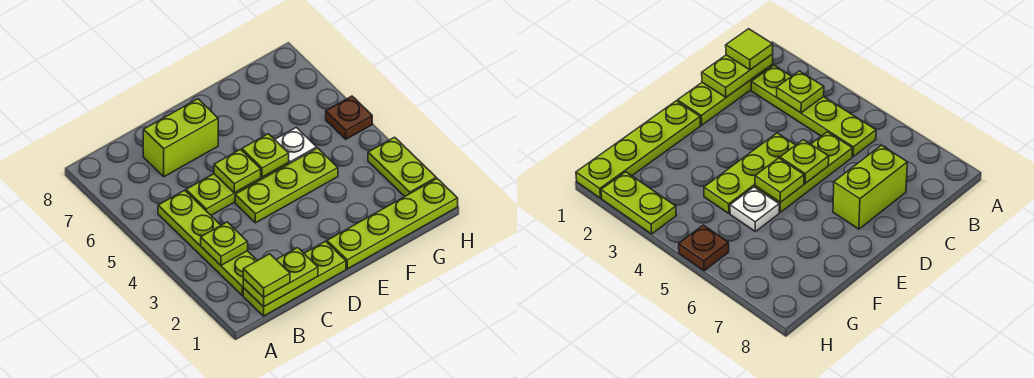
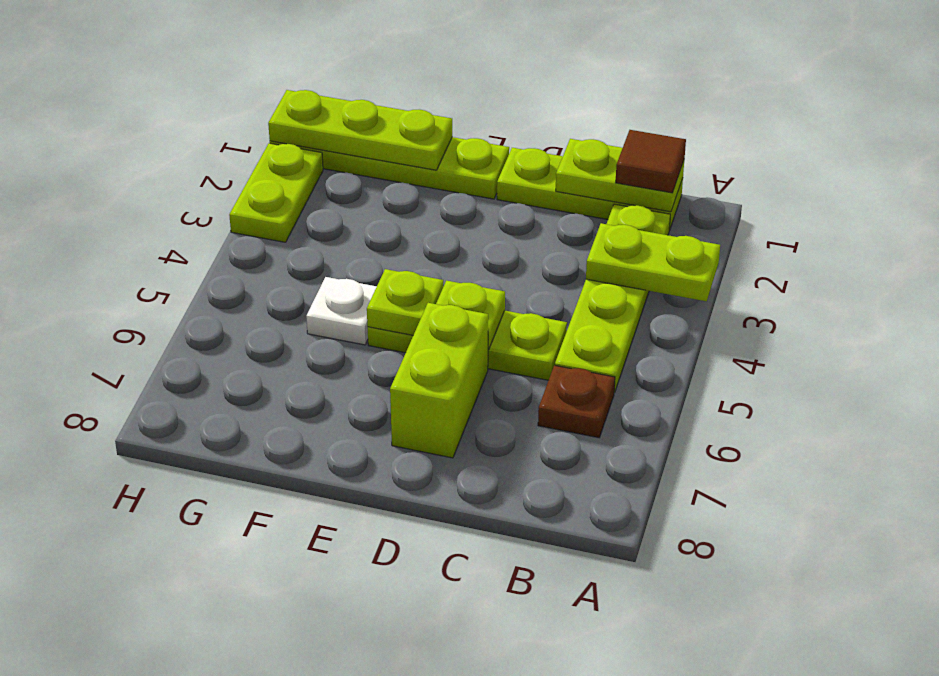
lime tile B1 level 3 -> brown tile B1 level 3
lime plate B3 level 2 -> lime plate A3:B3 level 2
lime brick C7:D7 level 1 -> lime brick D6:D7 level 1
lime plate D4:F4 level 1 -> lime plate F1:H1 level 2
brown plate H5 level 1 -> brown plate B6 level 1

